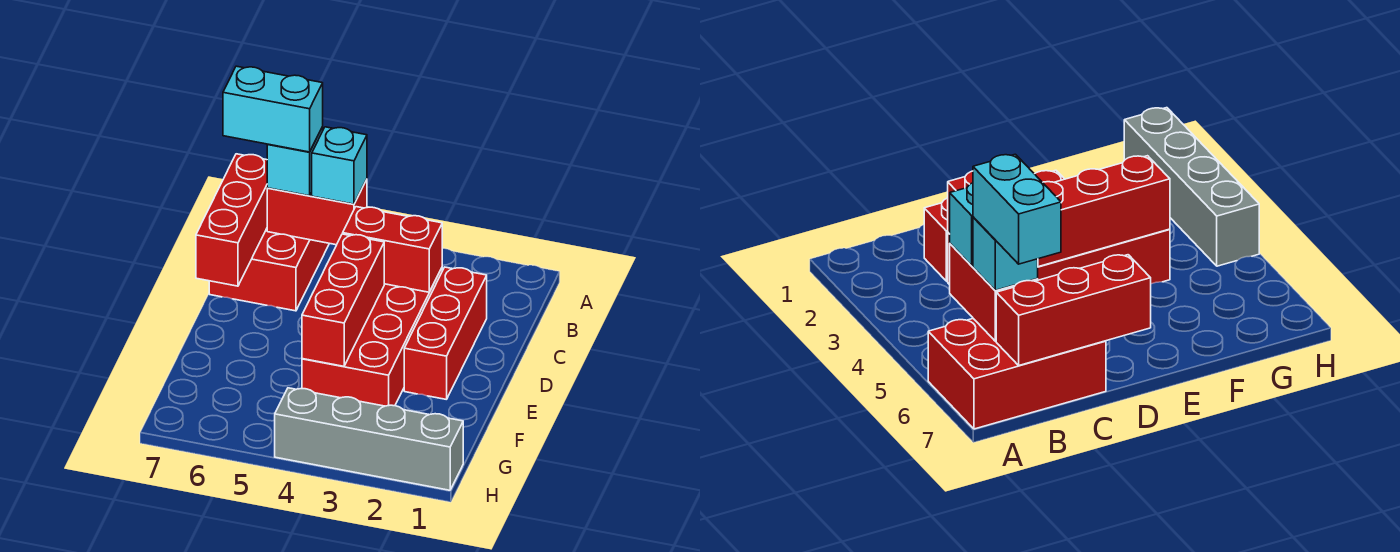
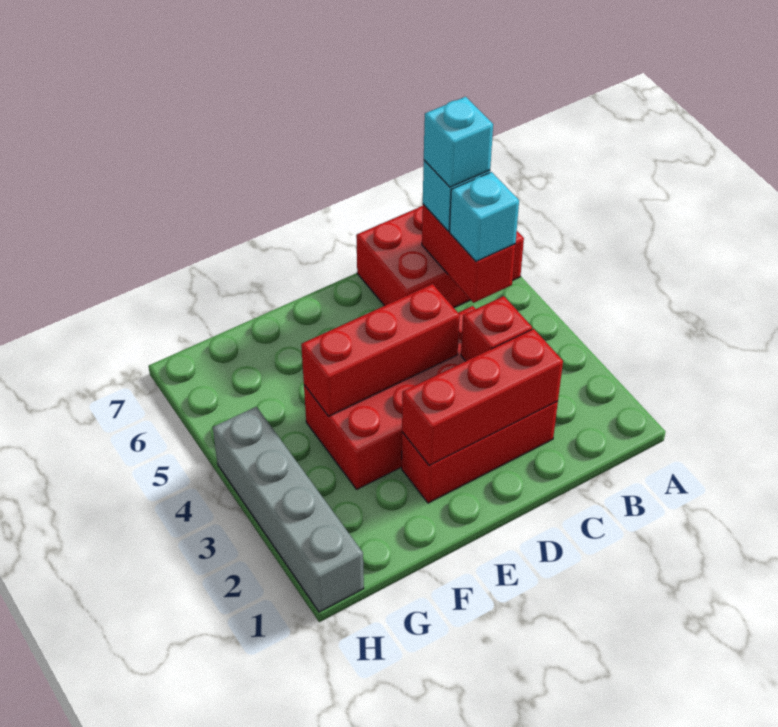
cyan brick B6:B7 level 4 -> cyan brick B6 level 4
red brick B7:D7 level 2 -> red brick C2:E2 level 2
red brick C3:C4 level 2 -> red brick C3 level 2

